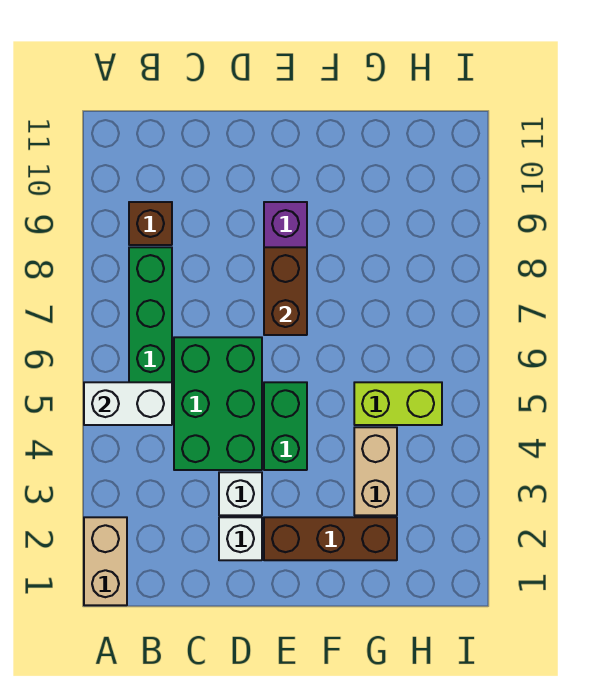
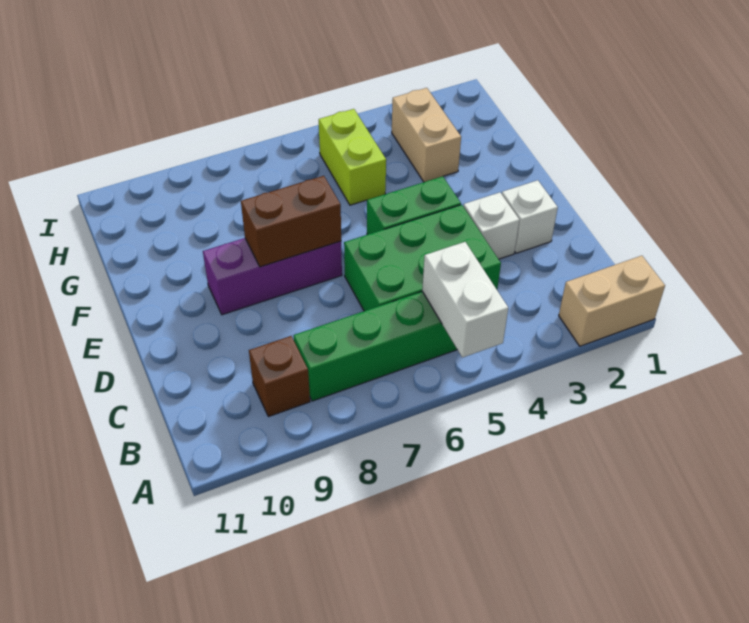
brown brick E2:G2 level 1 -> none
tan brick G3:G4 level 1 -> tan brick G3:H3 level 1

